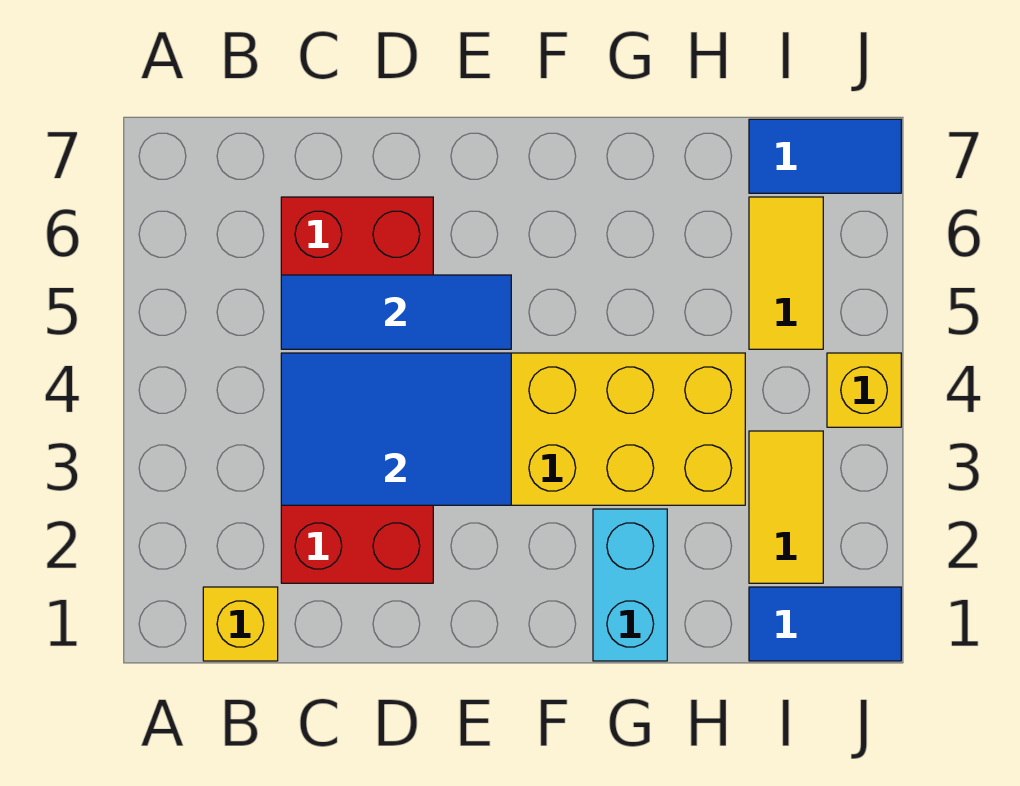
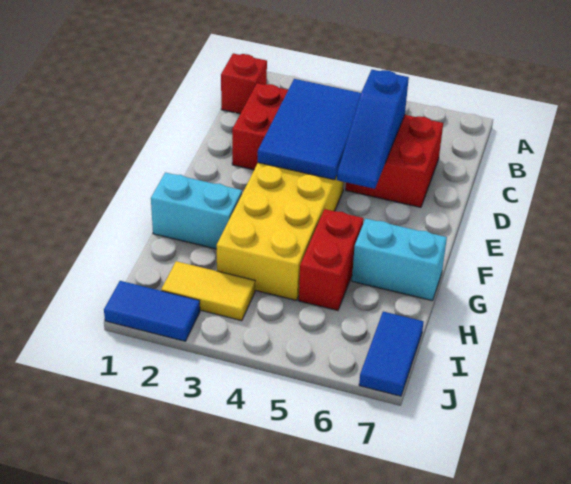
yellow brick B1 level 1 -> red brick B1 level 1
blue tile C5:E5 level 2 -> blue slope C5:E5 level 2 top C
none -> red brick G5:H5 level 1
none -> cyan brick G6:G7 level 1
blue tile I1:J1 level 1 -> blue tile J1:J2 level 1
yellow tile I5:I6 level 1 -> none
yellow brick J4 level 1 -> none

